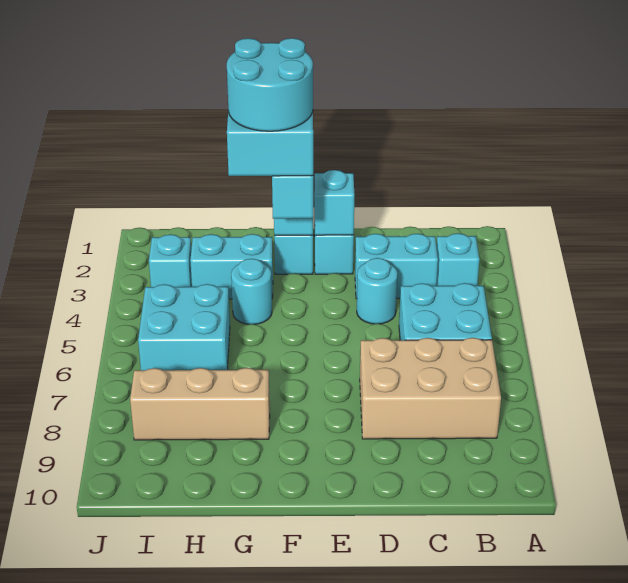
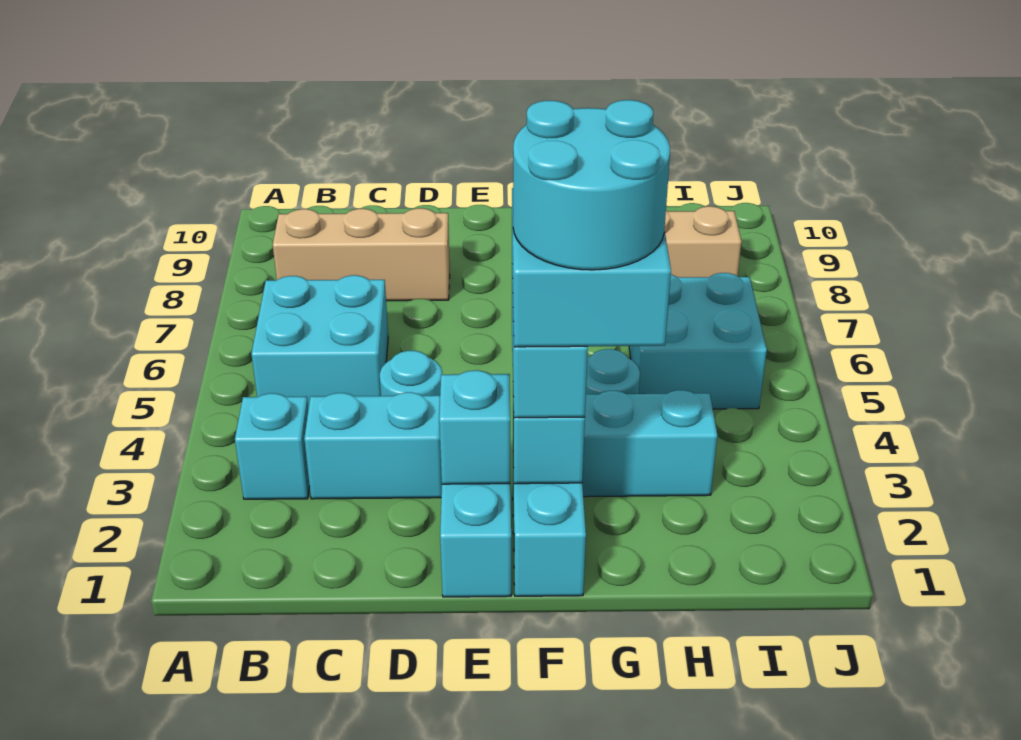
tan brick B7:D8 level 1 -> tan brick B8:D8 level 1
cyan brick I3 level 1 -> none

